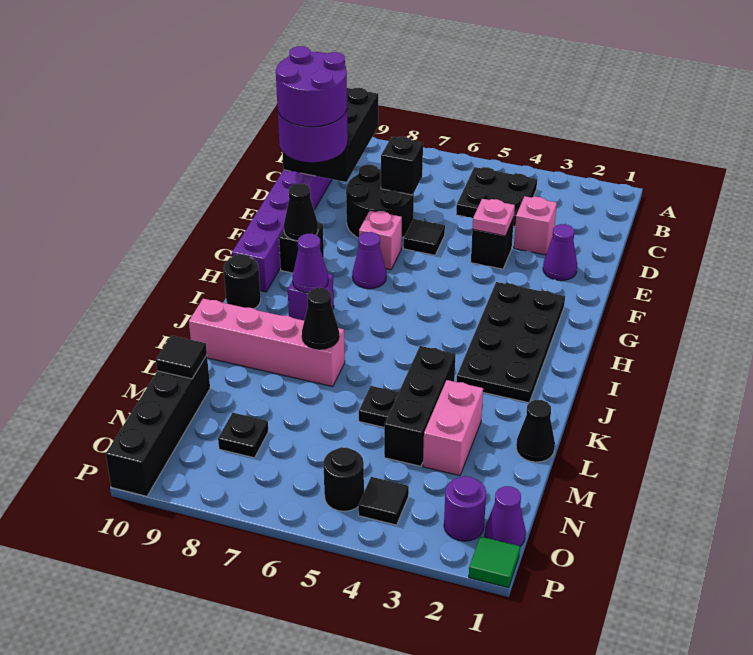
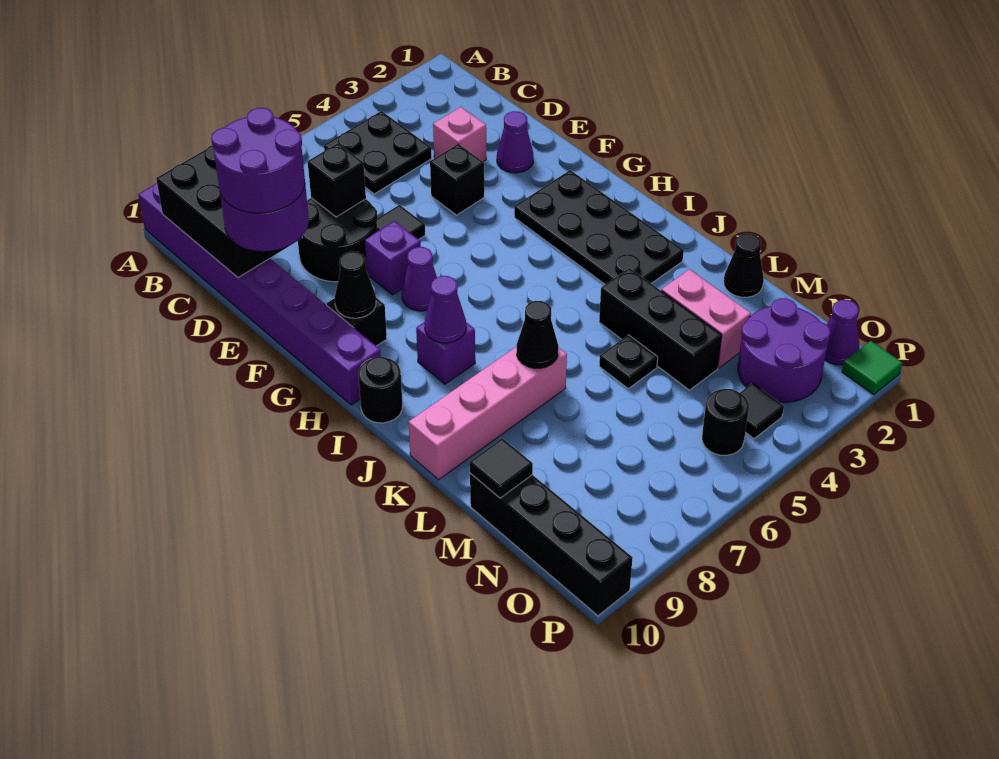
pink plate E4 level 2 -> none
pink brick F7 level 1 -> purple brick F7 level 1
black plate N8 level 1 -> none
purple round brick O2 level 1 -> purple round brick N2:O3 level 1

